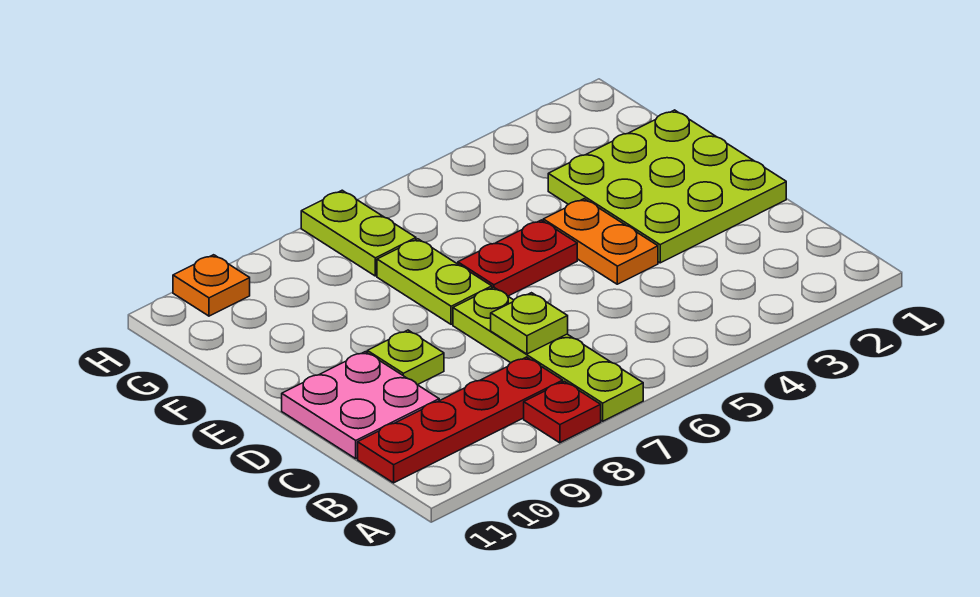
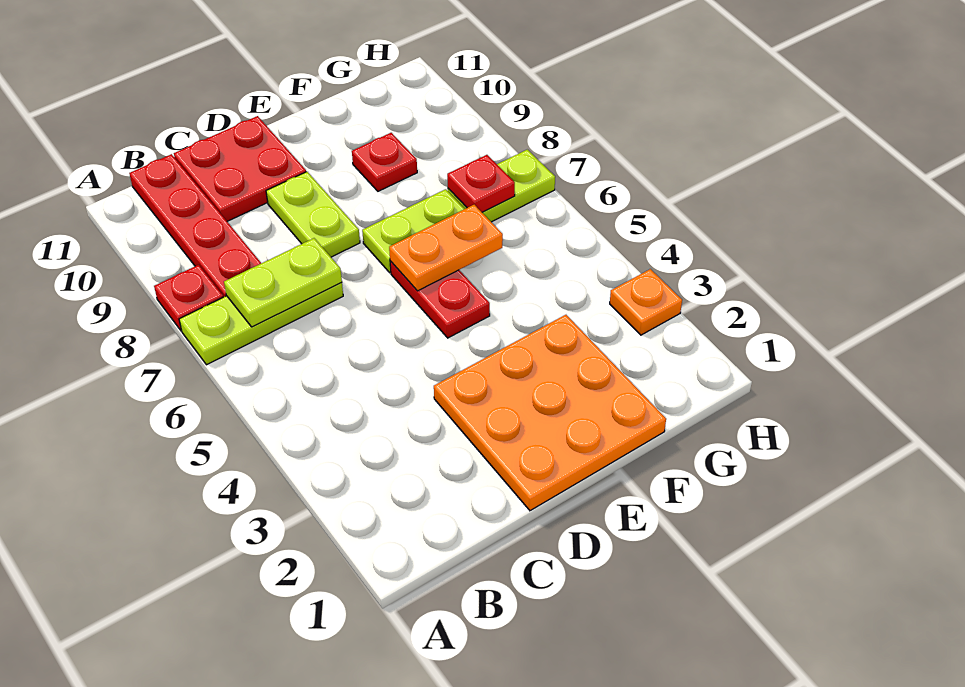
lime plate A7:D7 level 1 -> lime plate A7:C7 level 1
lime plate C7 level 2 -> lime plate B7:C7 level 2
pink plate C10:D11 level 1 -> red plate C10:D11 level 1
lime plate D1:F3 level 1 -> orange plate D1:F3 level 1
orange plate D4:E4 level 1 -> orange plate E6:F6 level 2
lime plate D9 level 1 -> lime plate D8:D9 level 1
none -> red plate F9 level 1
none -> red plate G7 level 2
orange plate H10 level 1 -> orange plate H3 level 1

